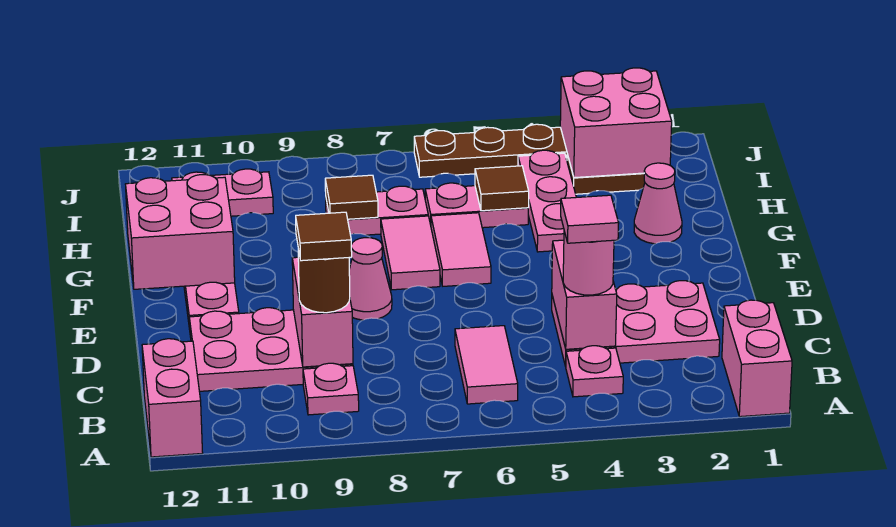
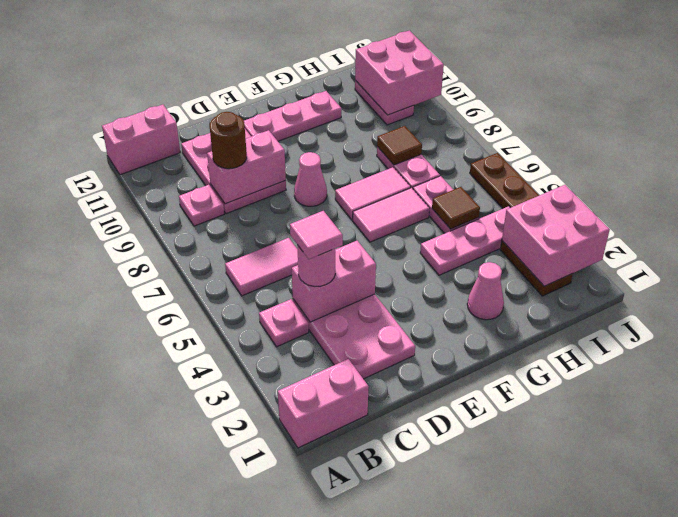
brown tile C9 level 4 -> none
pink brick F11:G12 level 2 -> pink brick I10:J11 level 2

